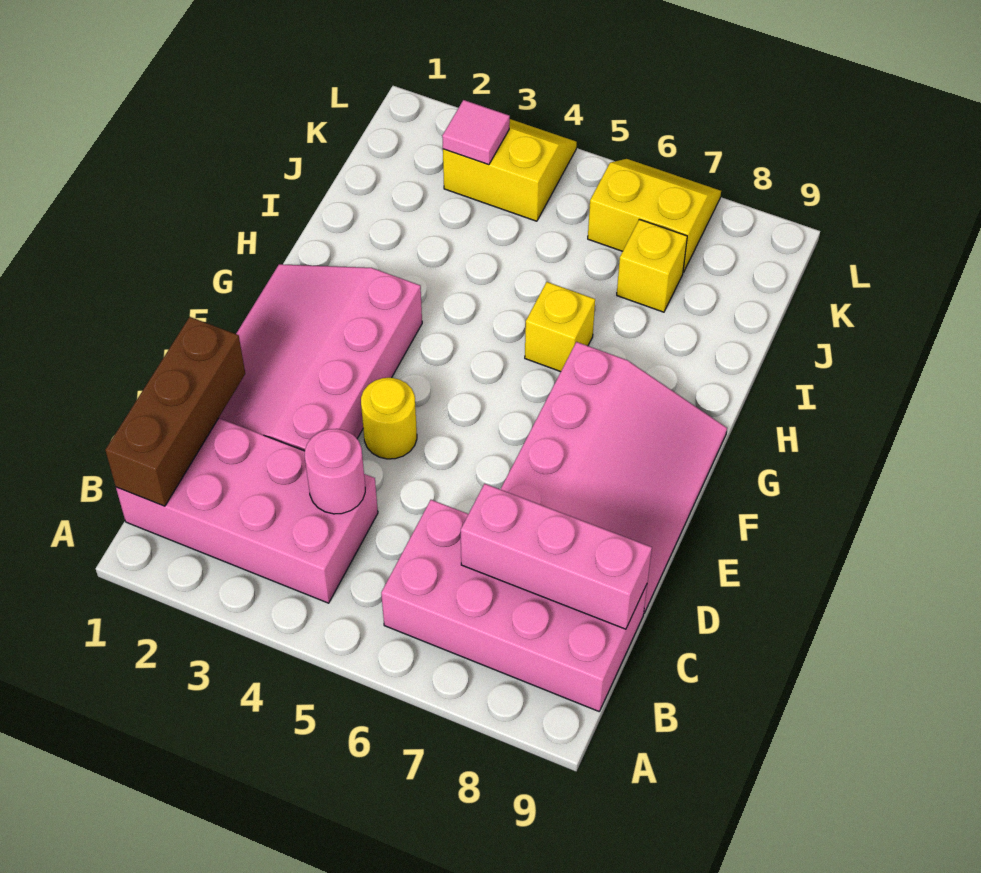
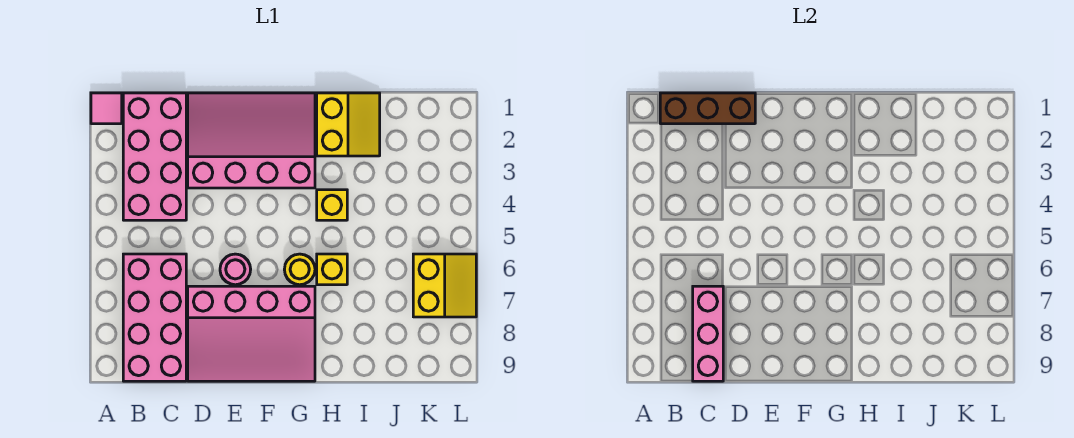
pink round brick C4 level 2 -> pink round brick E6 level 1
yellow round brick E4 level 1 -> yellow round brick G6 level 1
yellow brick J7 level 1 -> yellow brick H4 level 1
yellow slope K3:L4 level 1 top K -> yellow slope H1:I2 level 1 top H
pink tile K3 level 2 -> pink tile A1 level 1

